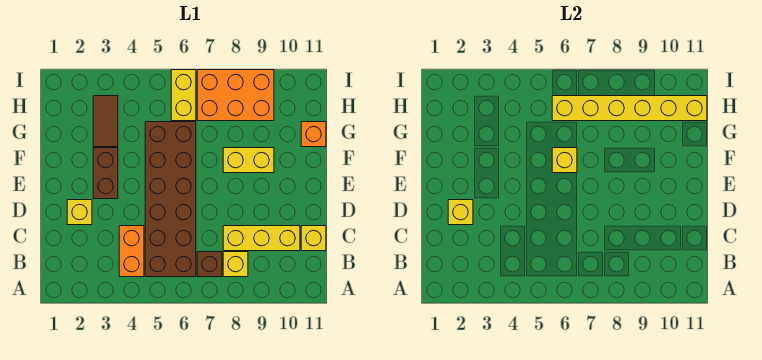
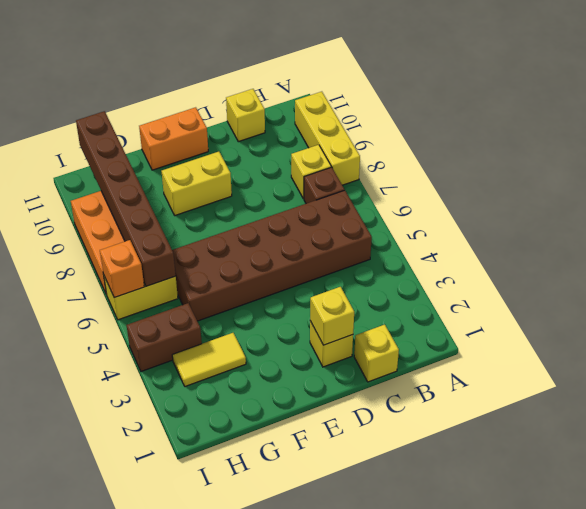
orange brick B4:C4 level 1 -> orange brick E11:F11 level 1
yellow brick C8:C10 level 1 -> yellow brick A8:A10 level 1
brown brick E3:F3 level 1 -> brown brick H4:I4 level 1
yellow brick F6 level 2 -> yellow brick C1 level 1
yellow brick F8:F9 level 1 -> yellow brick E9:F9 level 1
brown tile G3:H3 level 1 -> yellow tile G3:H3 level 1
orange brick G11 level 1 -> orange brick I6 level 2
yellow brick H6:H11 level 2 -> brown brick H6:H11 level 2

